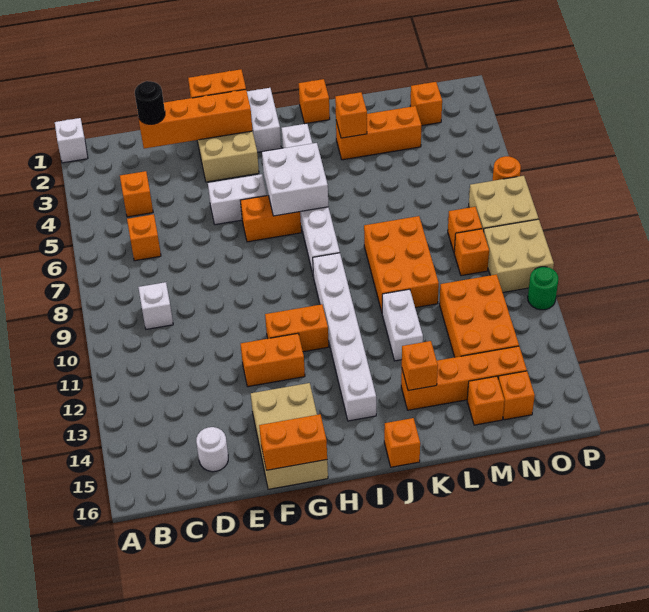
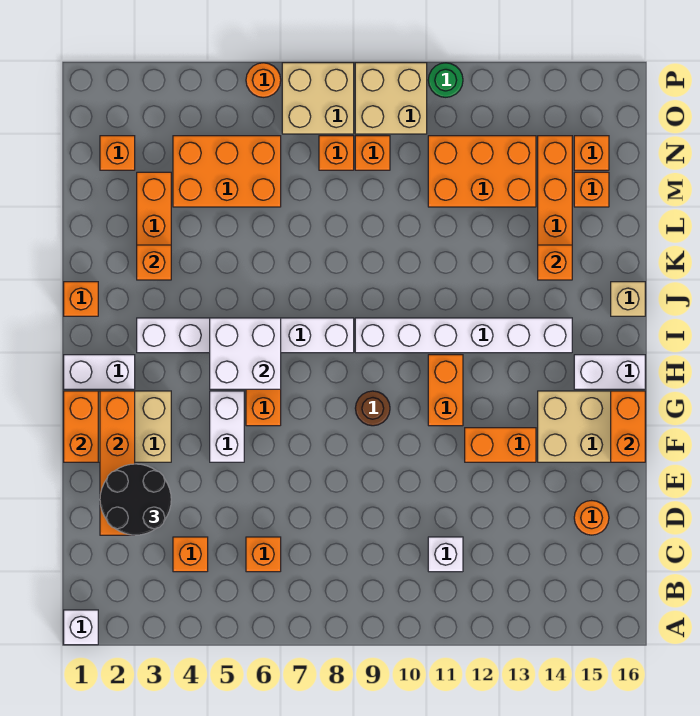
white brick C9 level 1 -> white brick C11 level 1
black round brick D2 level 3 -> black round brick D2:E3 level 3
white round brick D15 level 1 -> orange round brick D15 level 1
orange brick F12:G12 level 1 -> orange brick F12:F13 level 1
none -> brown round brick G9 level 1
orange brick J16 level 1 -> tan brick J16 level 1
orange brick K8:L10 level 1 -> orange brick M4:N6 level 1
white brick K11:K12 level 1 -> white brick H15:H16 level 1

